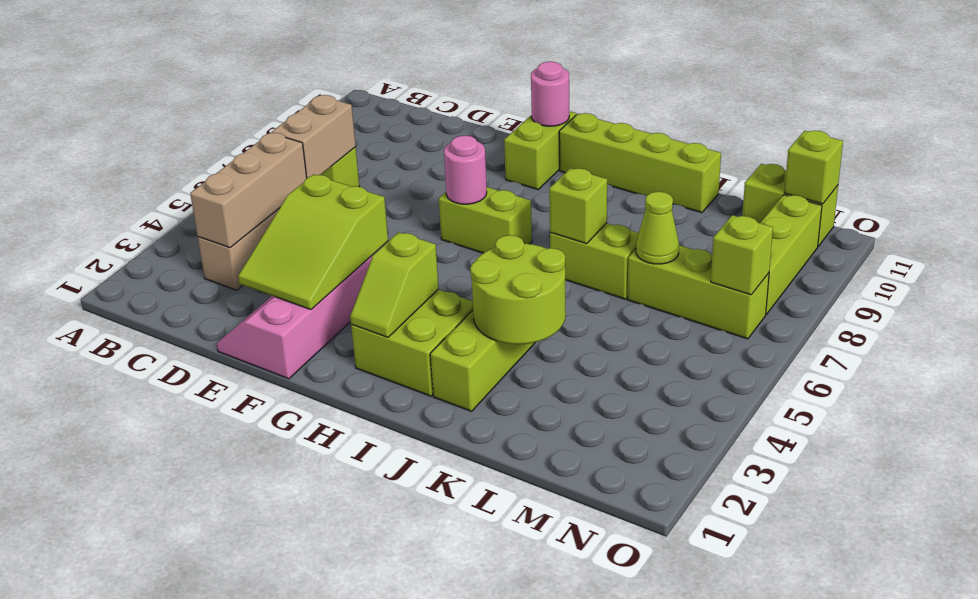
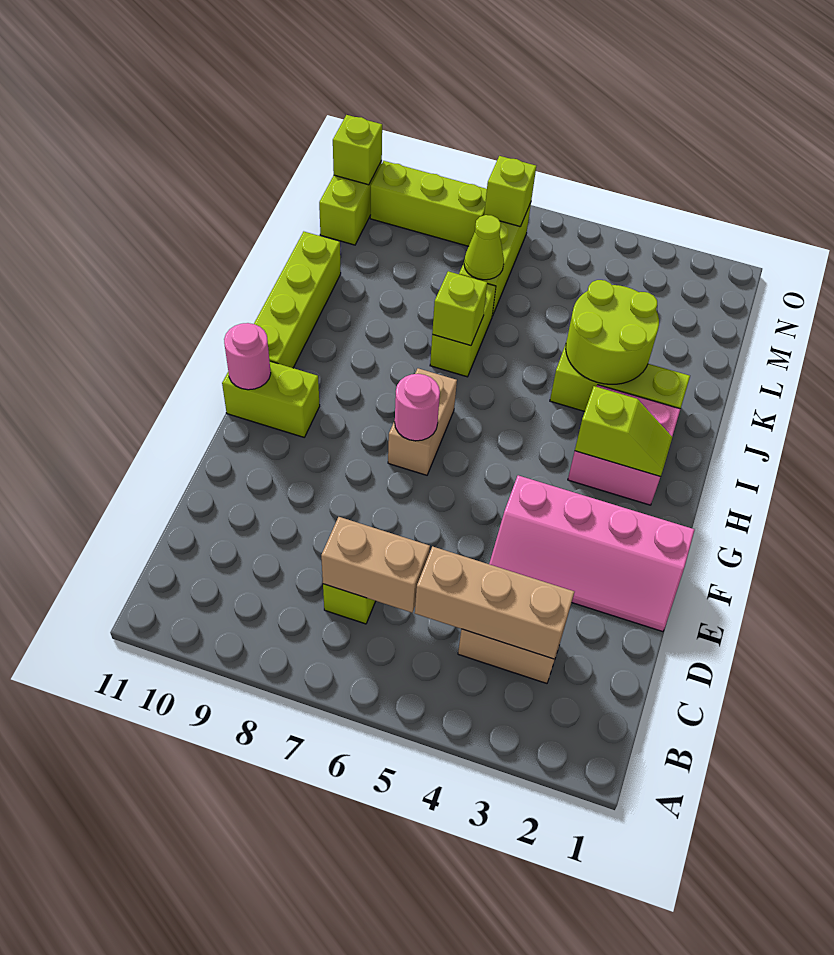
lime slope E2:F4 level 2 top 4 -> none
lime brick G7:H7 level 1 -> tan brick G7:H7 level 1
lime brick H2:I3 level 1 -> pink brick H2:I3 level 1

